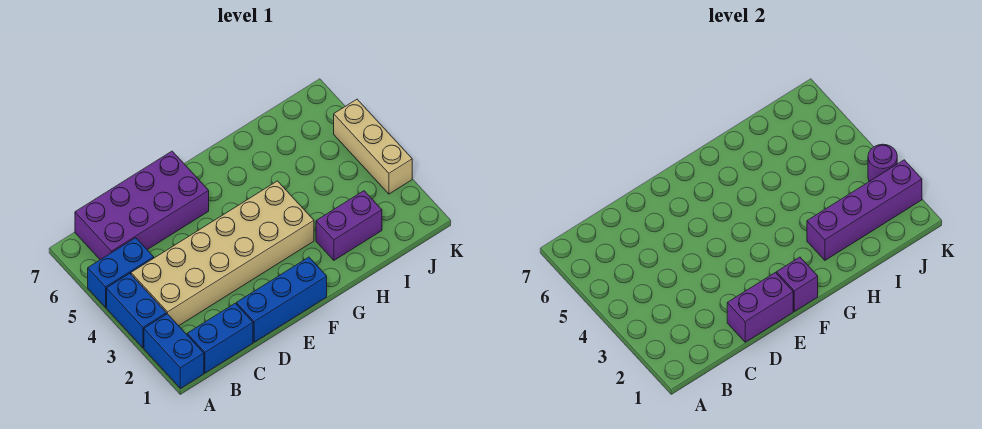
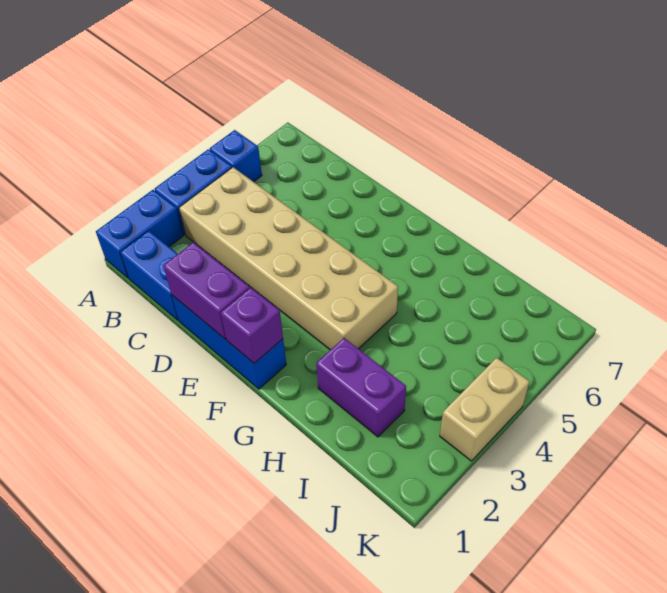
blue brick A5:B5 level 1 -> blue brick A5 level 1
purple brick B6:E7 level 1 -> none
purple brick H2:K2 level 2 -> none
tan brick K3:K5 level 1 -> tan brick K3:K4 level 1
purple round brick K3 level 2 -> none

